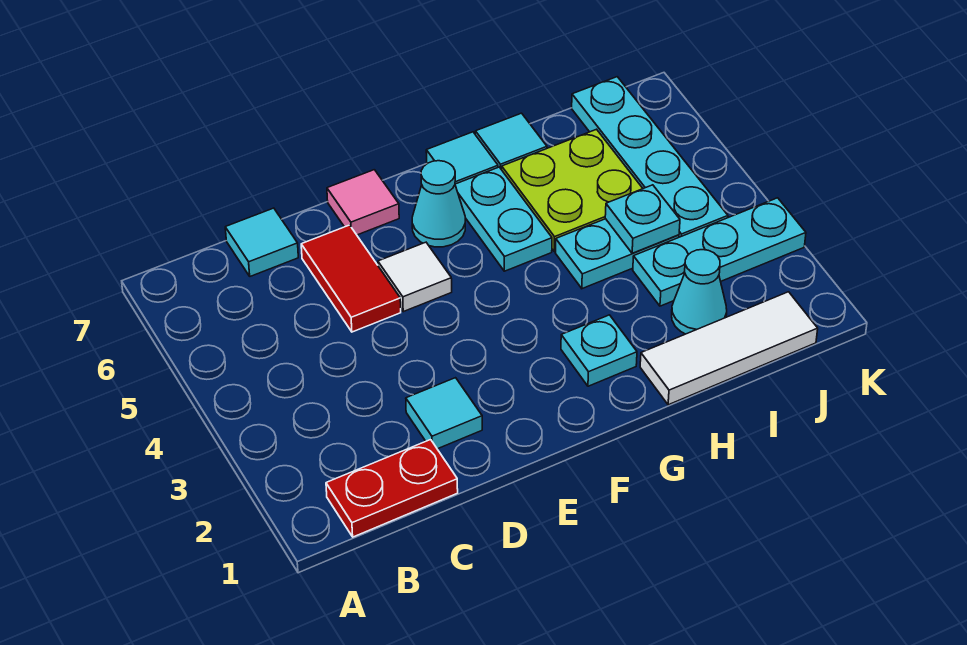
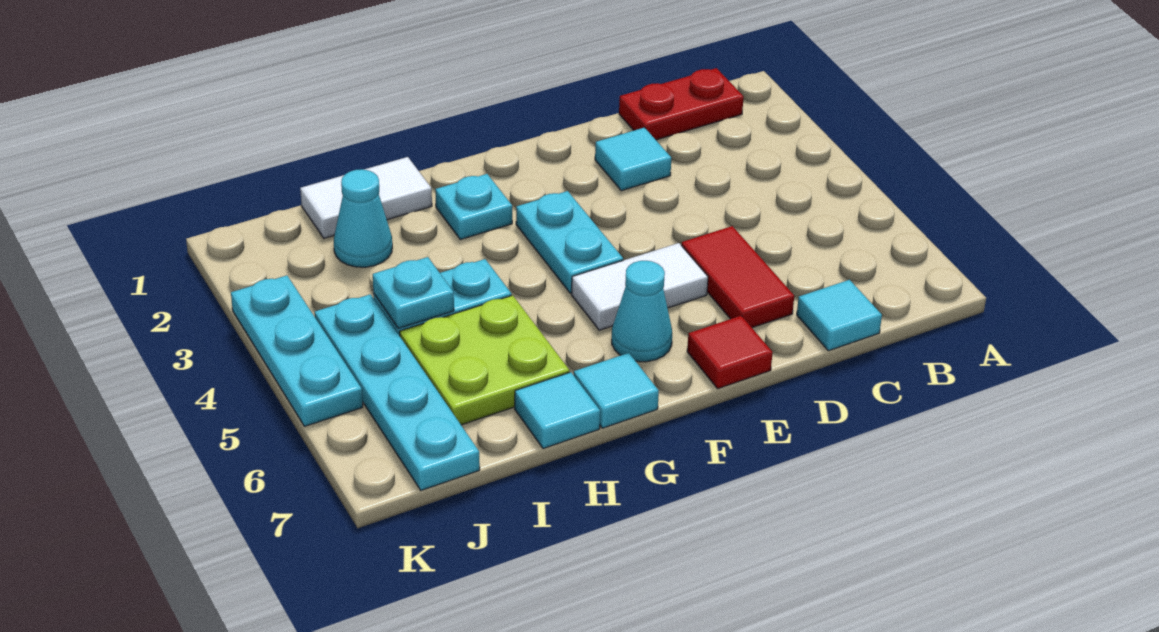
white tile E5 level 1 -> white tile E5:F5 level 1
pink tile E7 level 1 -> red tile E7 level 1
cyan plate G5:G6 level 1 -> cyan plate F3:F4 level 1
white tile H1:J1 level 1 -> white tile H1:I1 level 1
cyan plate I3:K3 level 1 -> cyan plate K3:K5 level 1

